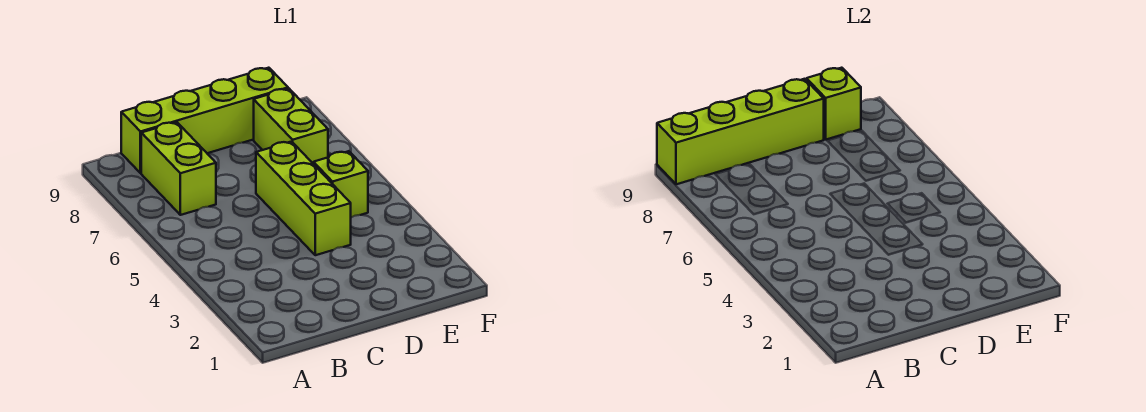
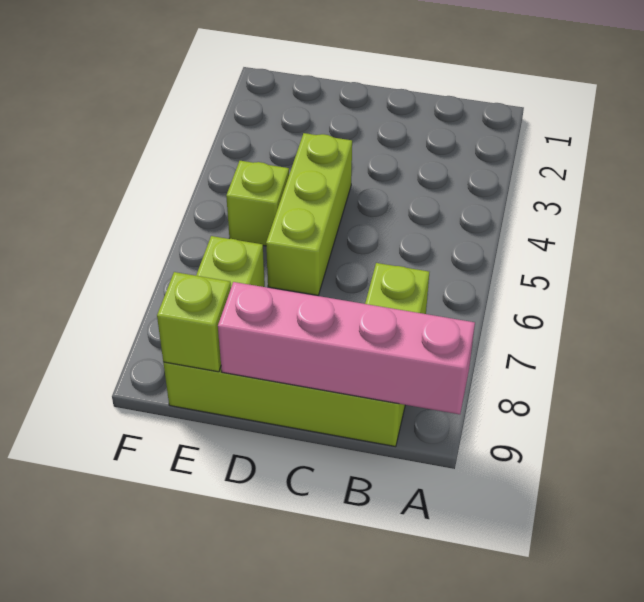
lime brick A9:D9 level 2 -> pink brick A9:D9 level 2

